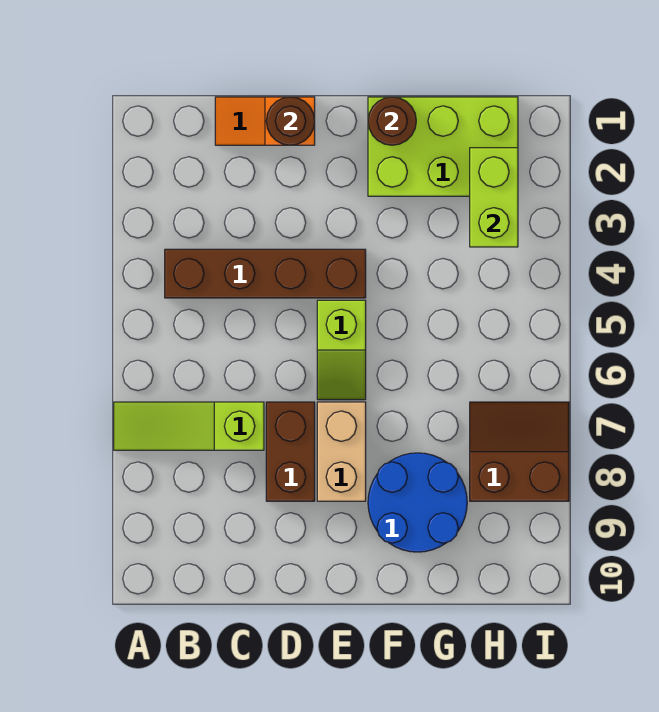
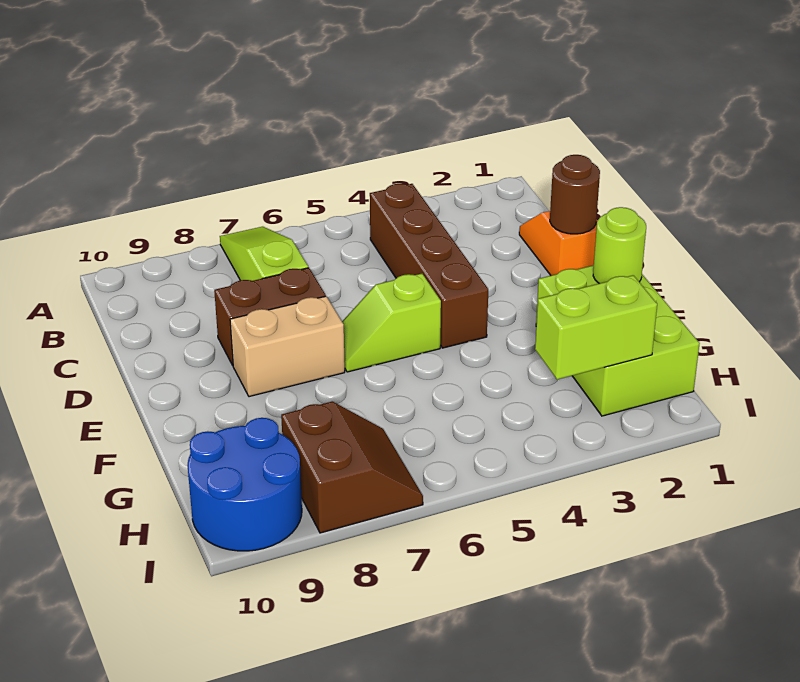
brown round brick F1 level 2 -> lime round brick F1 level 2
blue round brick F8:G9 level 1 -> blue round brick H9:I10 level 1

